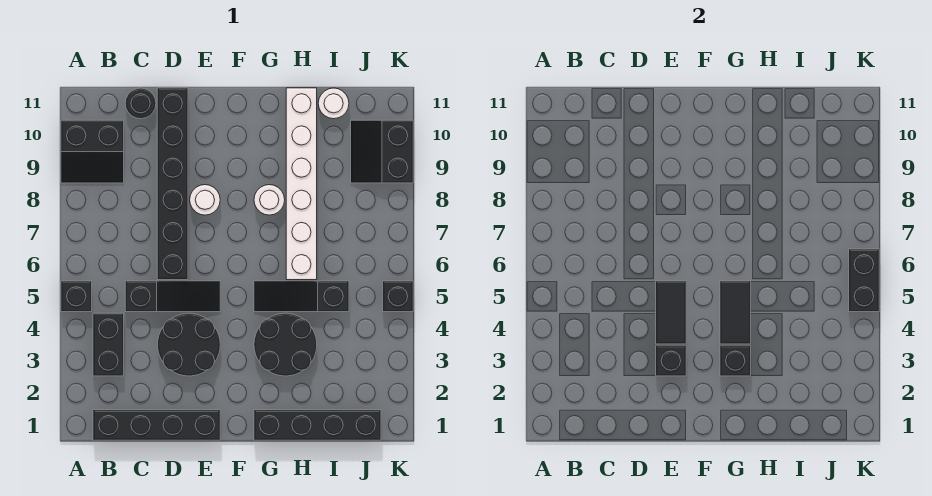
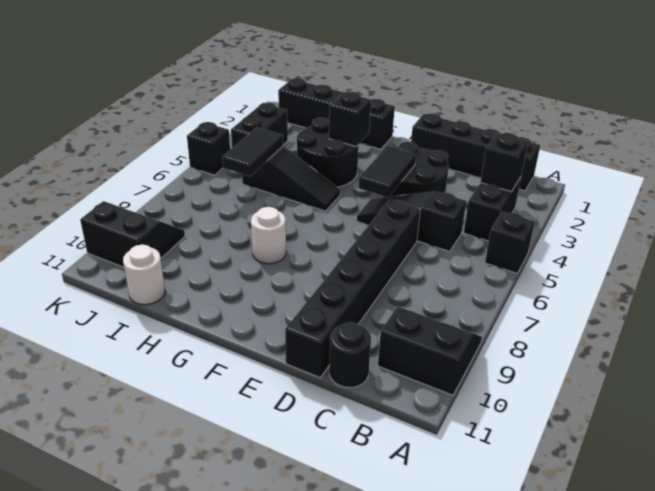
black brick E3 level 2 -> black brick B3 level 2
white round brick E8 level 1 -> none
black tile G4:G5 level 2 -> black tile I5:I6 level 2
white brick H6:H11 level 1 -> none
black slope J9:K10 level 1 top K -> black slope J9:K10 level 1 top 10
black brick K5:K6 level 2 -> black brick J3:J4 level 1

